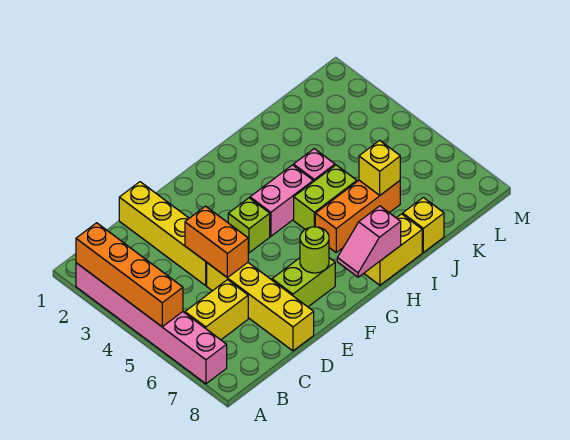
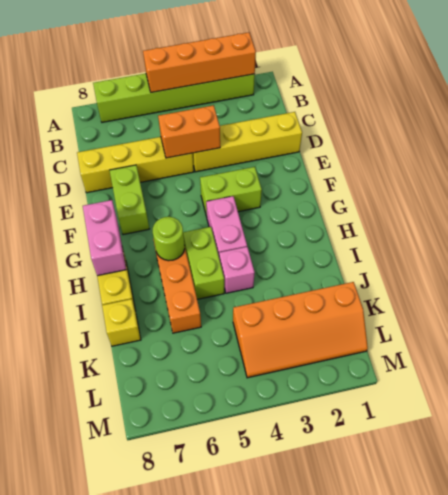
pink brick A2:A7 level 1 -> lime brick A2:A7 level 1
yellow brick B6:C6 level 1 -> none
lime brick F4 level 1 -> lime brick F3:F4 level 1
lime round brick F7 level 2 -> lime round brick H6 level 2
pink slope G8:H8 level 2 top H -> pink brick G8:H8 level 2
yellow brick J6 level 2 -> none
none -> orange slope K1:L4 level 1 top K

